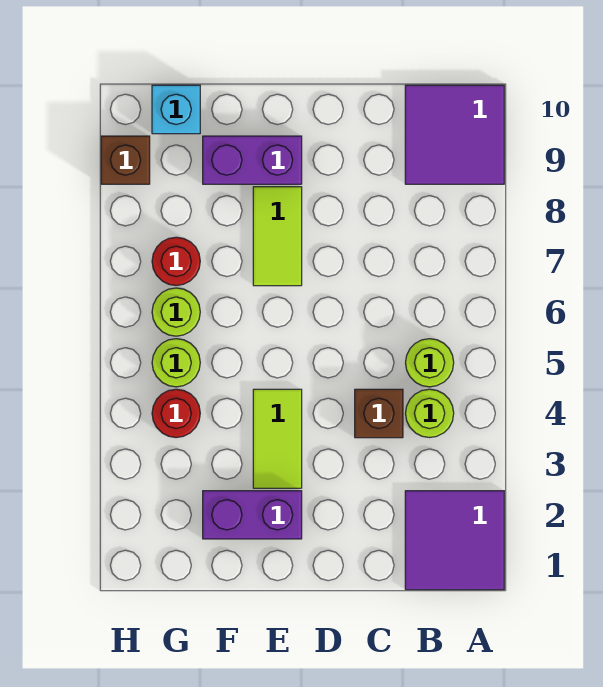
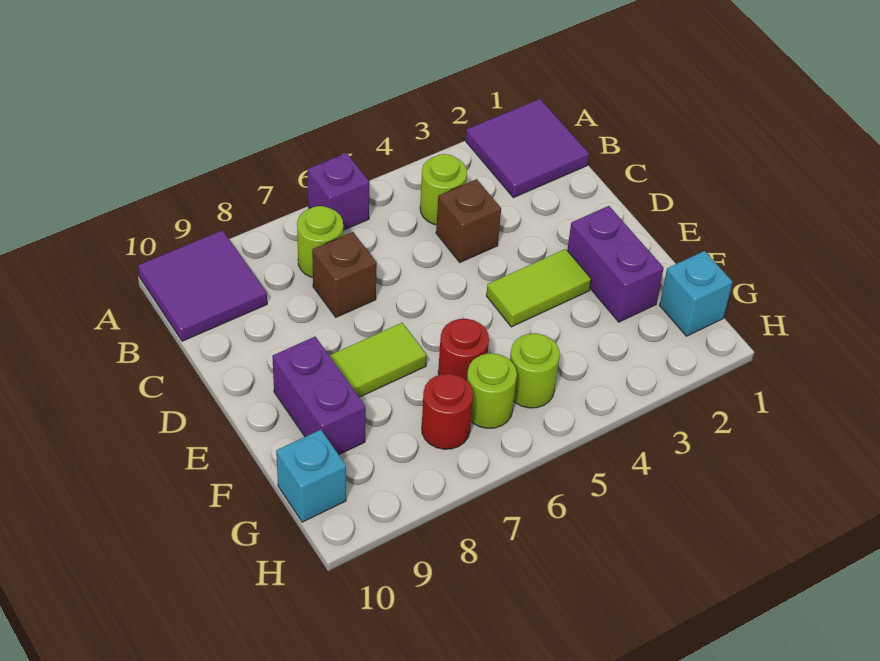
none -> purple brick A6 level 1
lime round brick B5 level 1 -> lime round brick B7 level 1
none -> cyan brick G1 level 1
red round brick G4 level 1 -> red round brick F6 level 1
brown brick H9 level 1 -> brown brick C7 level 1

